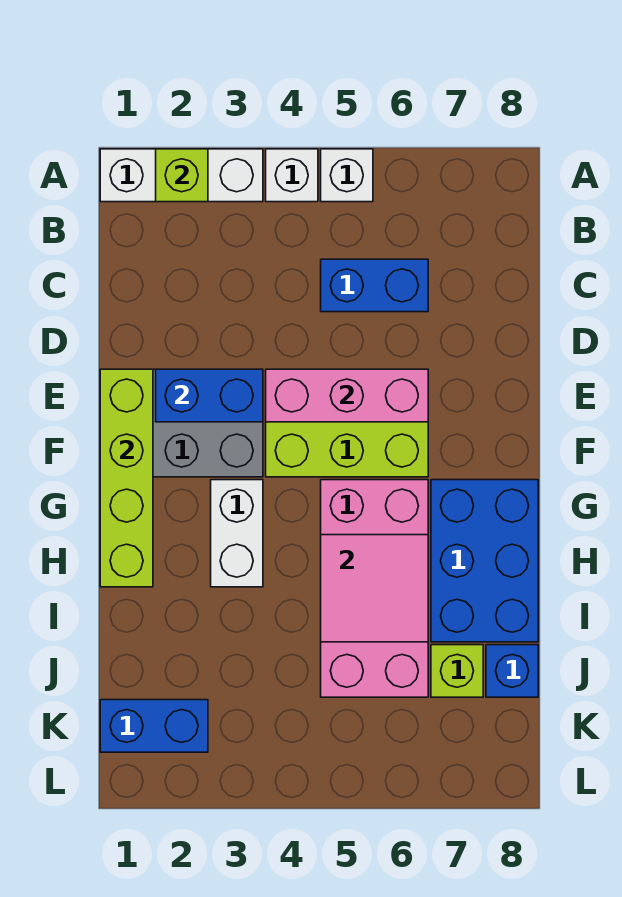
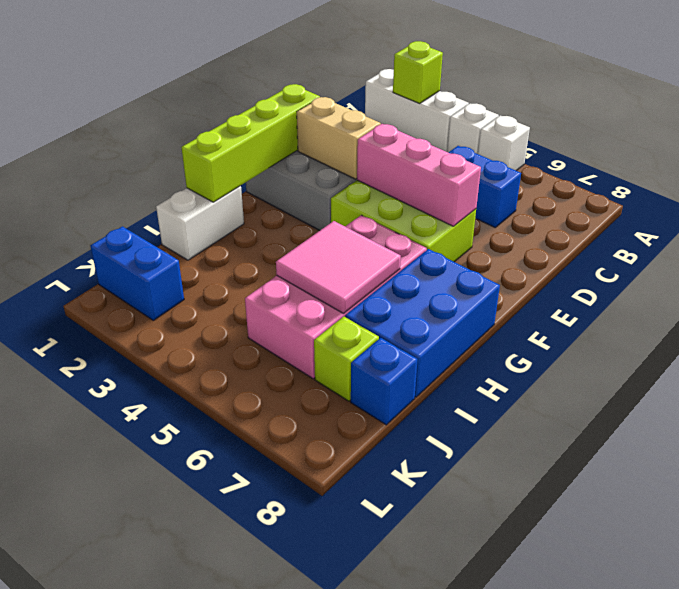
blue brick E2:E3 level 2 -> tan brick E2:E3 level 2
white brick G3:H3 level 1 -> white brick H1:I1 level 1

